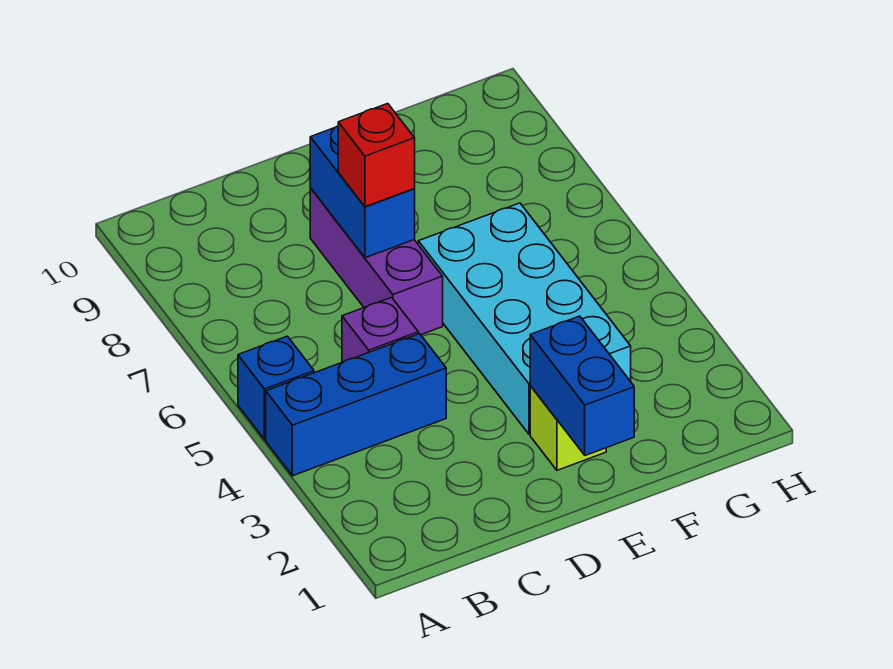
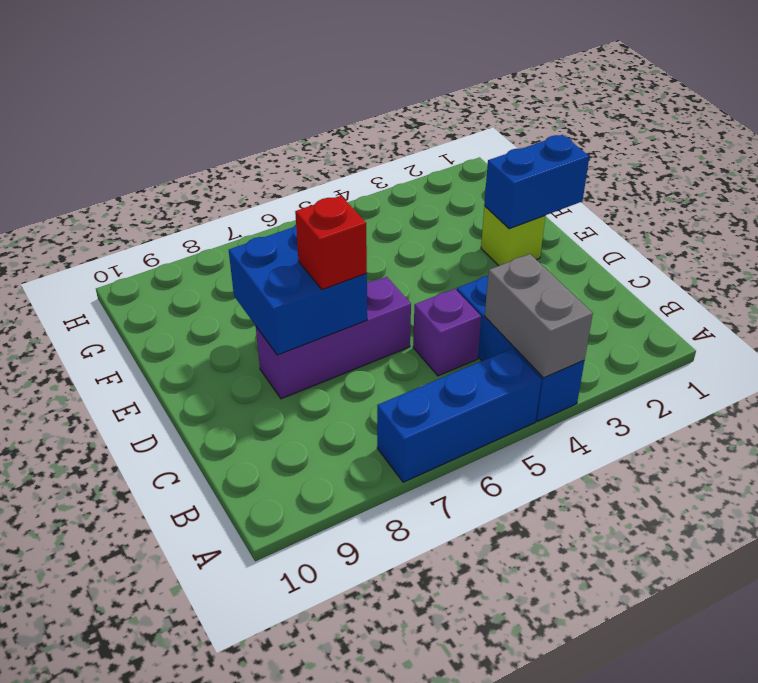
none -> grey brick A4:B4 level 2
blue brick A5 level 1 -> blue brick A5:A7 level 1
blue brick D7:D8 level 2 -> blue brick D7:E8 level 2
cyan brick E3:F6 level 1 -> none

